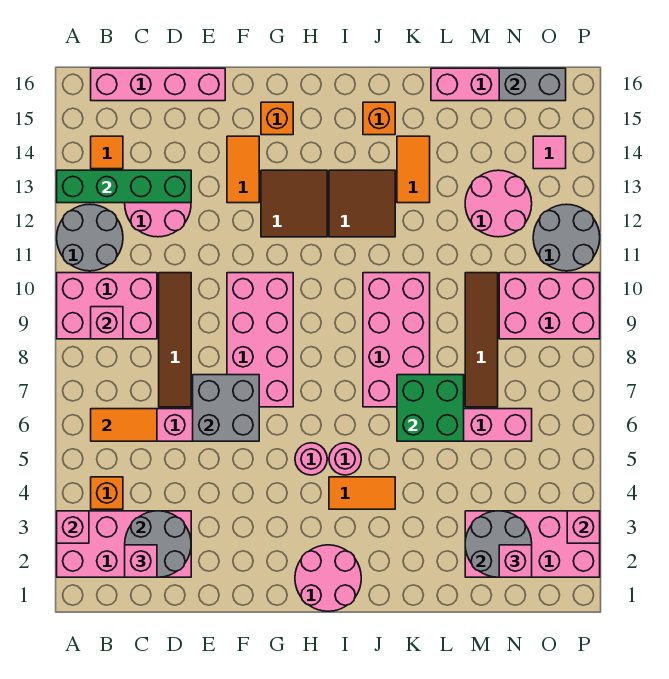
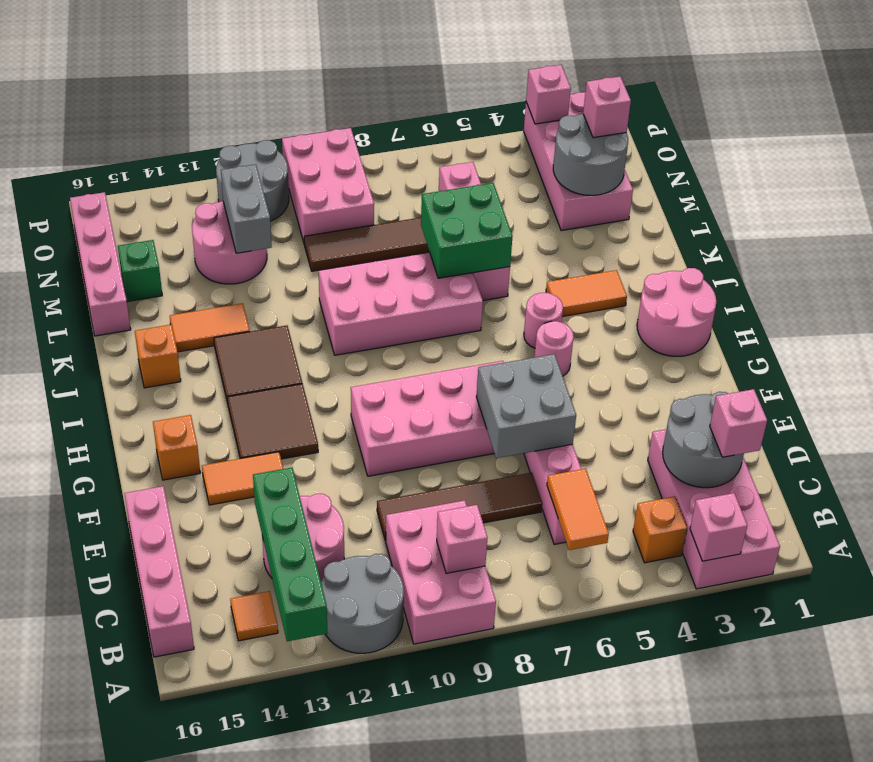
orange tile I4:J4 level 1 -> orange tile J3:J4 level 1
none -> green brick M15 level 1
grey brick N16:O16 level 2 -> grey brick M12:N12 level 2
pink tile O14 level 1 -> none

